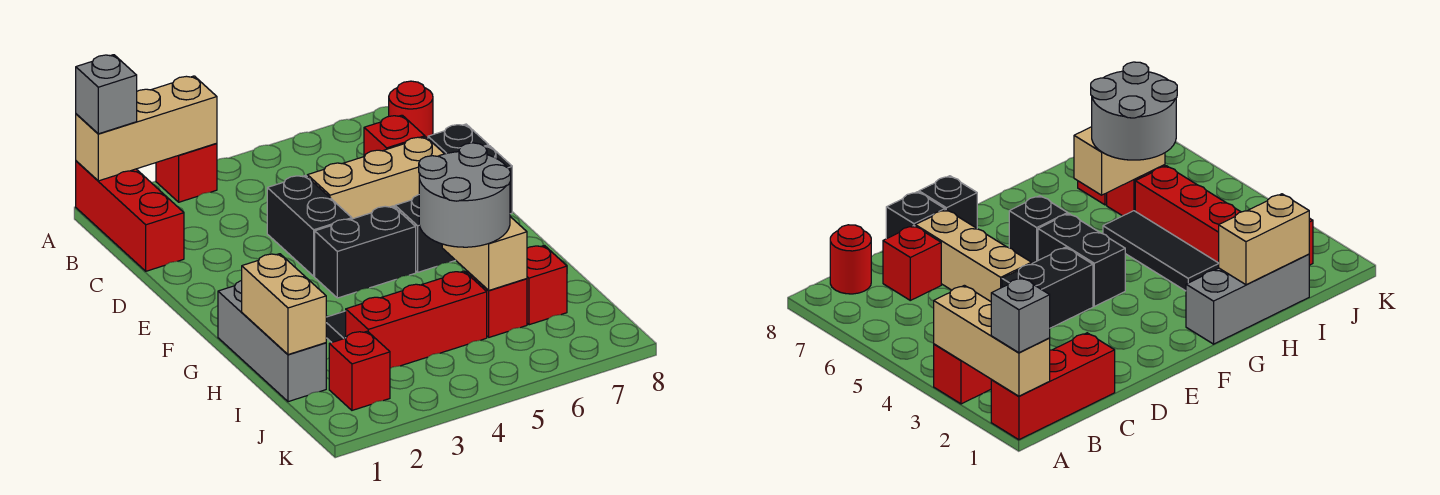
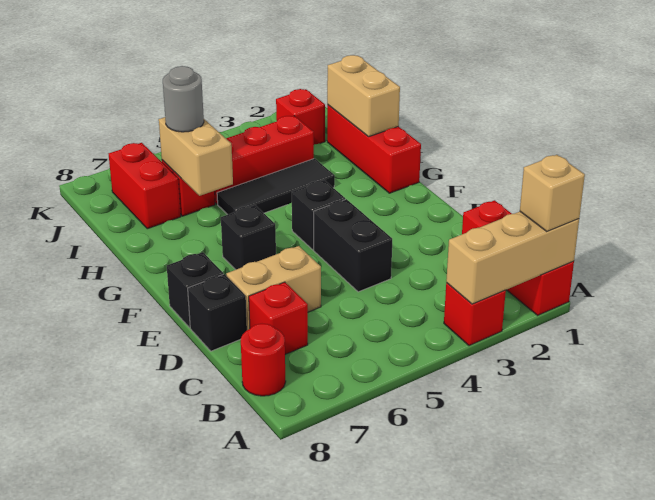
grey brick A1 level 3 -> tan brick A1 level 3
tan brick D5:D7 level 1 -> tan brick D6:D7 level 1
black brick F4:F5 level 1 -> black brick F4 level 1
grey brick G1:I1 level 1 -> red brick G1:I1 level 1
grey round brick H5:I6 level 3 -> grey round brick I6 level 3
red brick I7 level 1 -> red brick I7:J7 level 1

